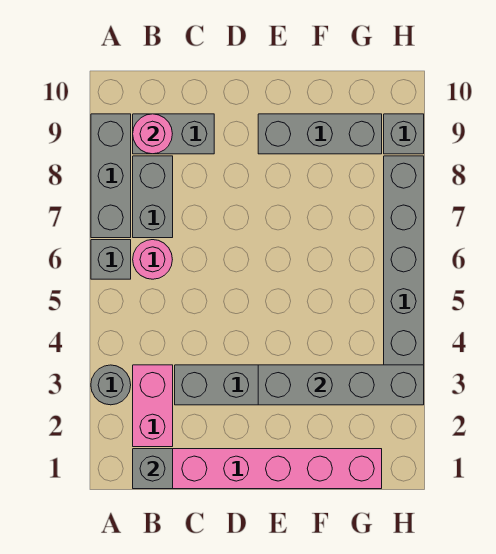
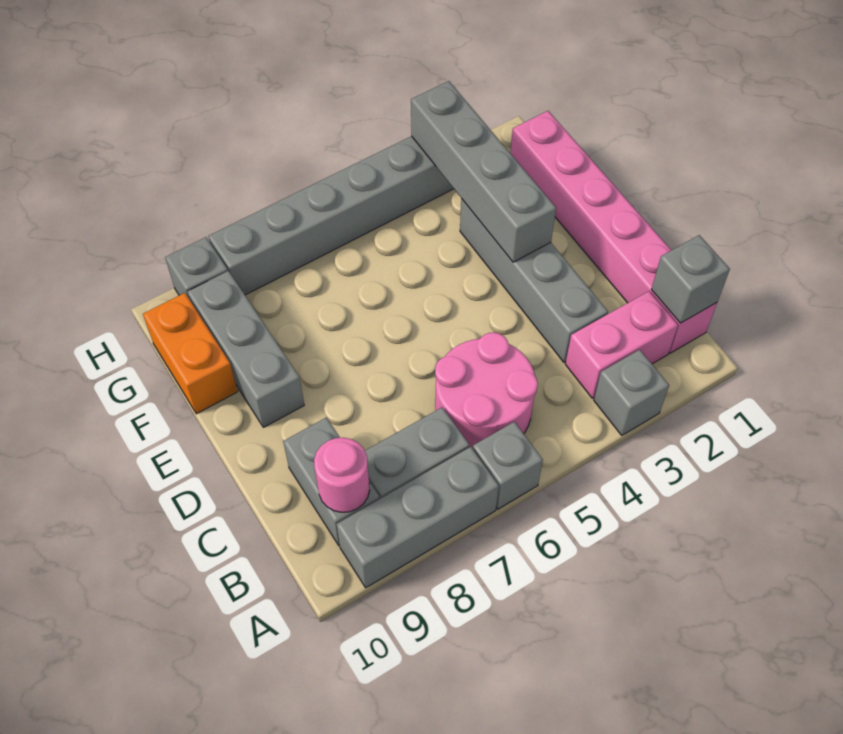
grey round brick A3 level 1 -> grey brick A3 level 1
pink round brick B6 level 1 -> pink round brick B5:C6 level 1
none -> orange brick F10:G10 level 1

